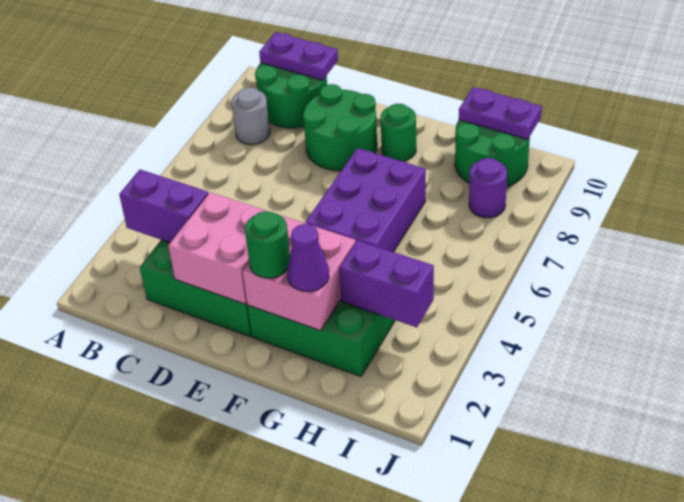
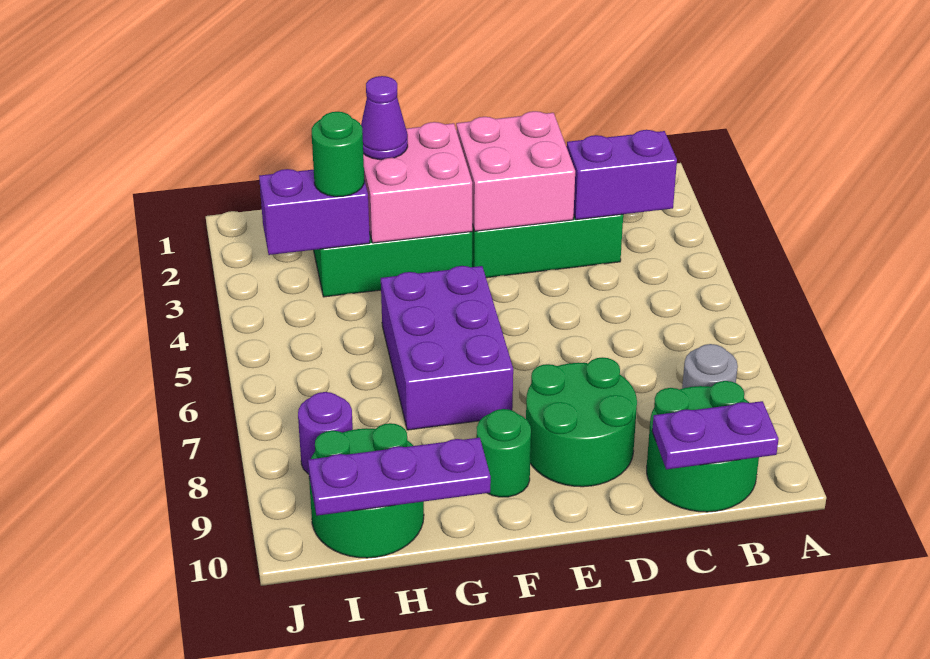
green round brick F2 level 3 -> green round brick H3 level 3
purple plate H10:I10 level 2 -> purple plate G10:I10 level 2

